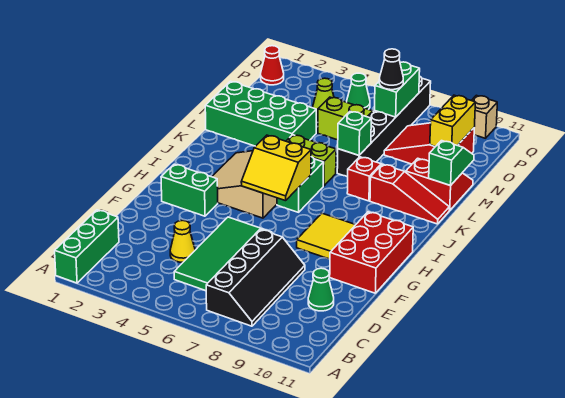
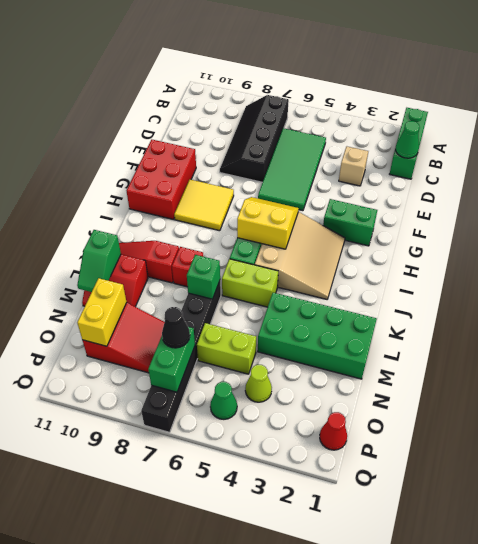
yellow cone D4 level 1 -> none
green cone D10 level 1 -> green cone C1 level 2
tan brick Q10 level 1 -> tan brick D3 level 1

